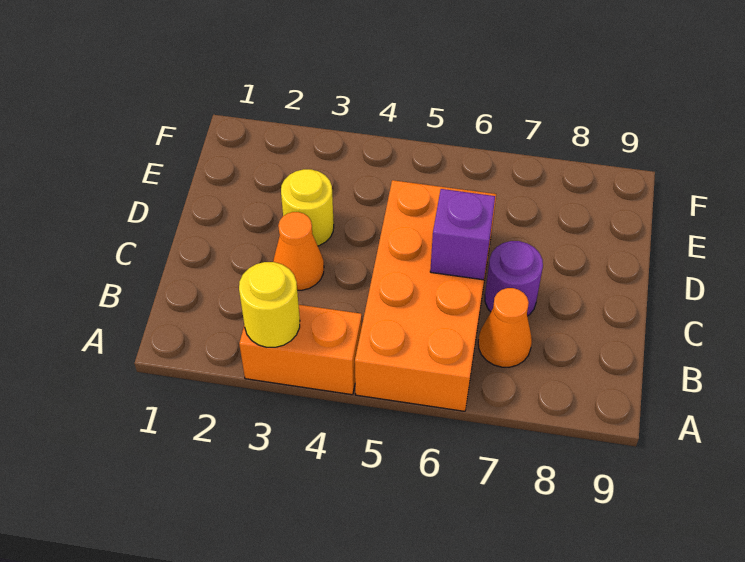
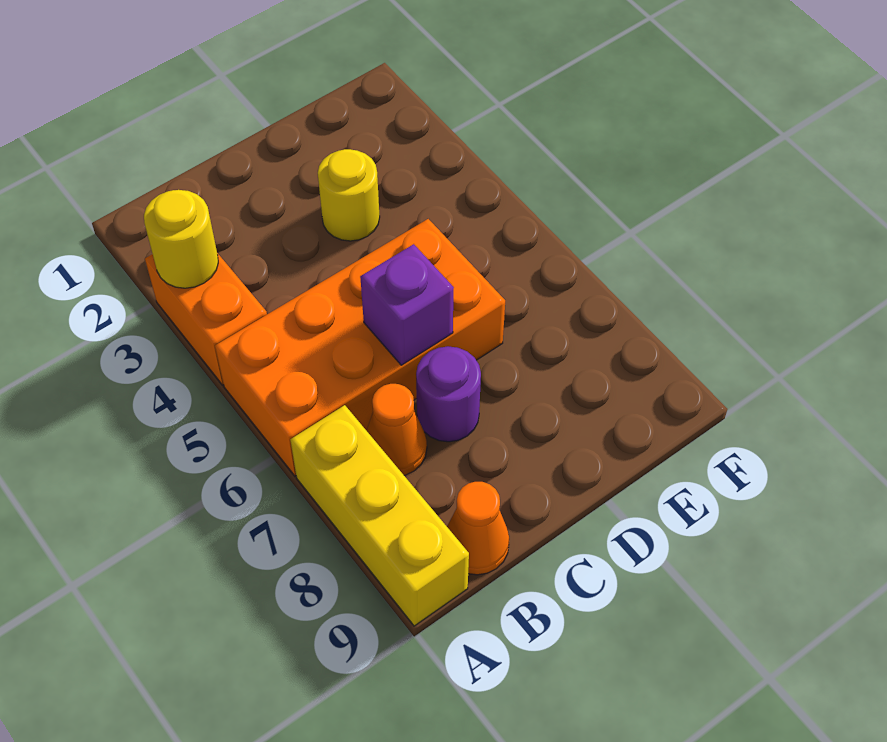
none -> yellow brick A7:A9 level 1
orange cone C3 level 1 -> orange cone B9 level 1

